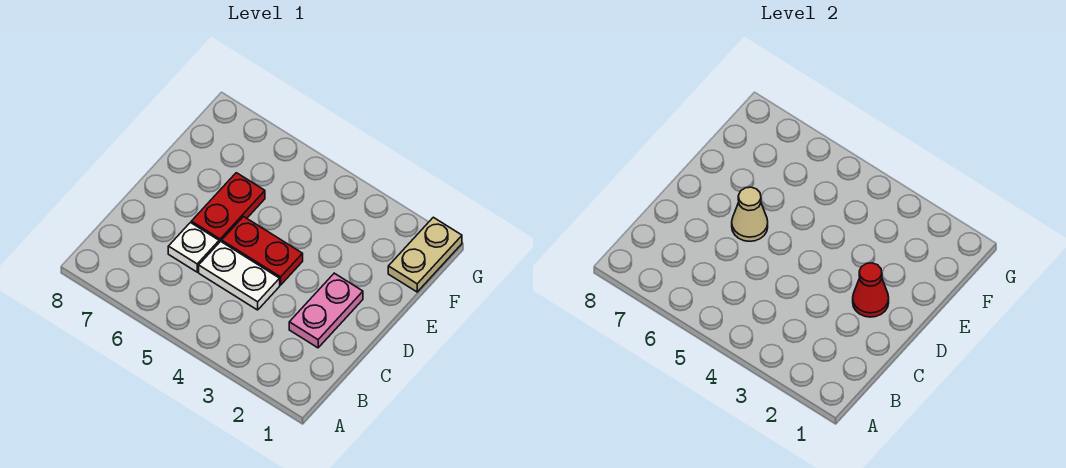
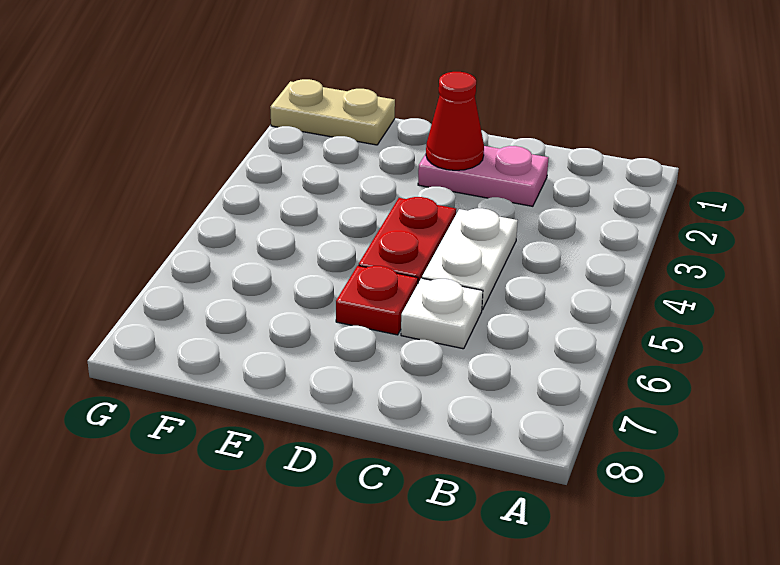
red plate D6:E6 level 1 -> red plate D6 level 1
tan cone D6 level 2 -> none

